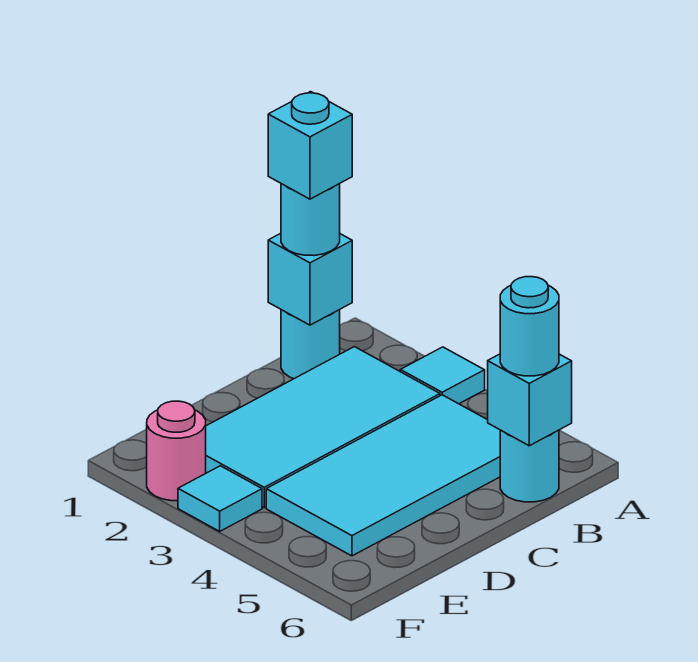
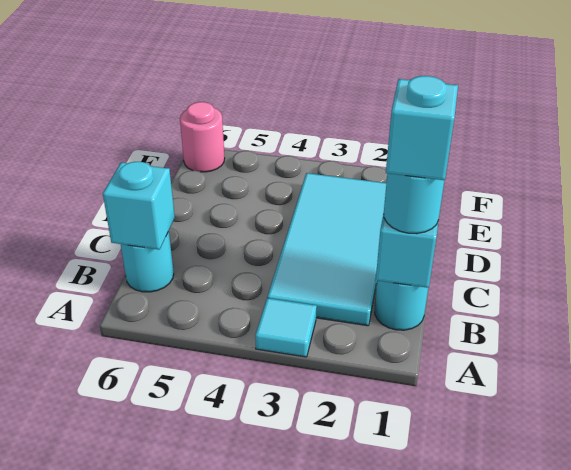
cyan tile B4:E5 level 1 -> none
cyan round brick B6 level 3 -> none
pink round brick F2 level 1 -> pink round brick F6 level 1
cyan tile F3 level 1 -> none

